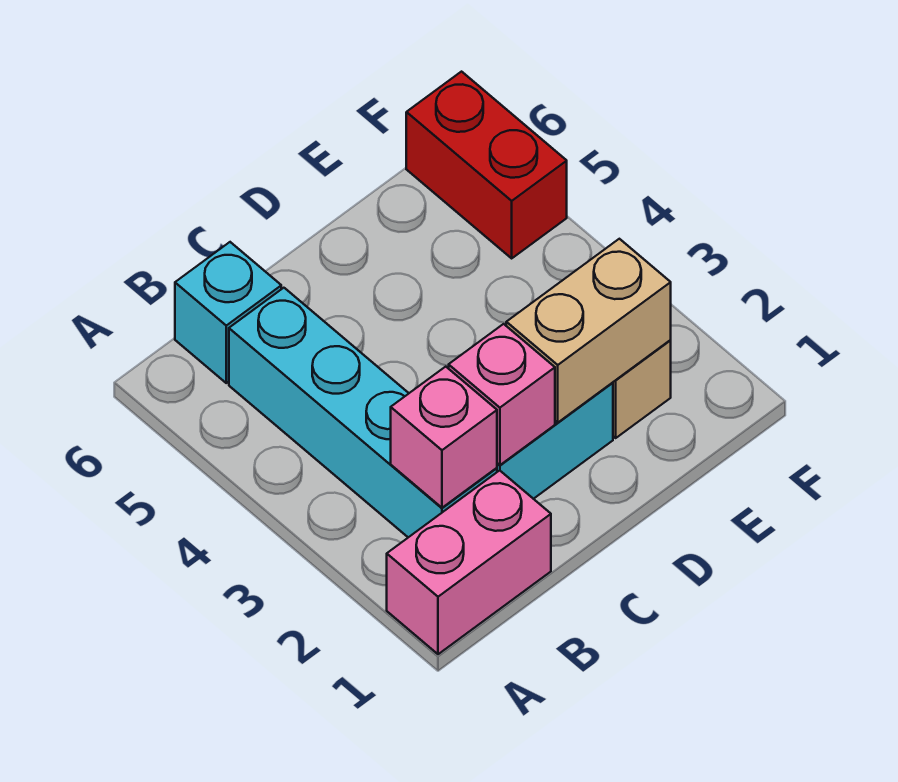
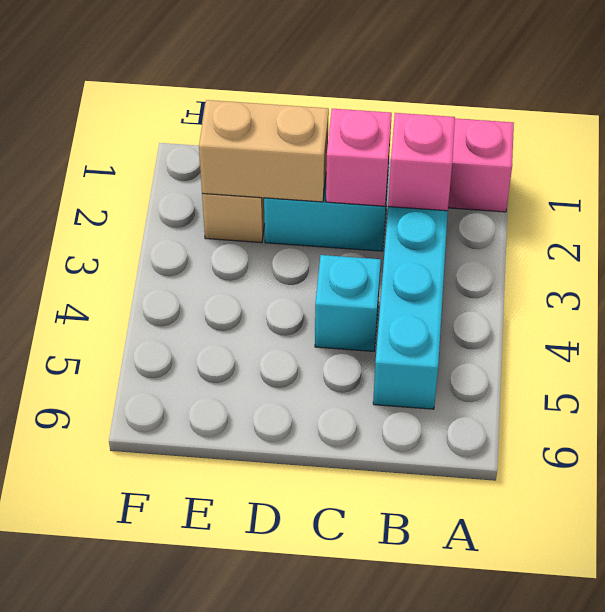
cyan brick B6 level 1 -> cyan brick C4 level 1
red brick F5:F6 level 1 -> none

